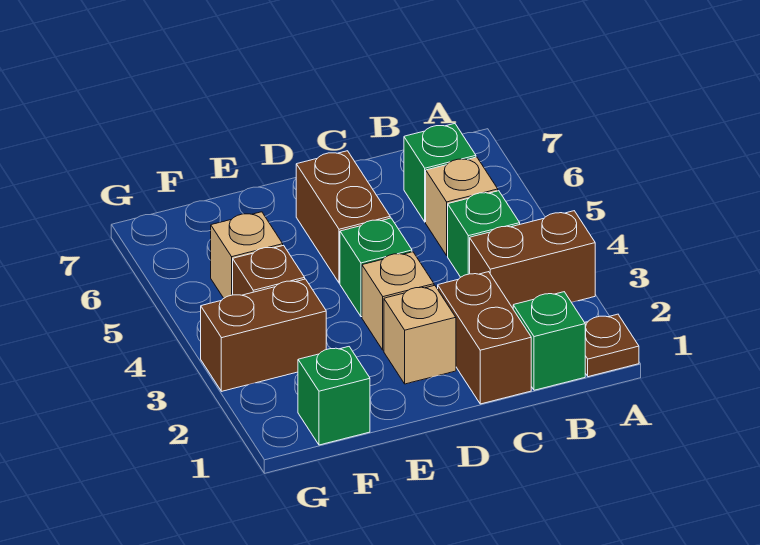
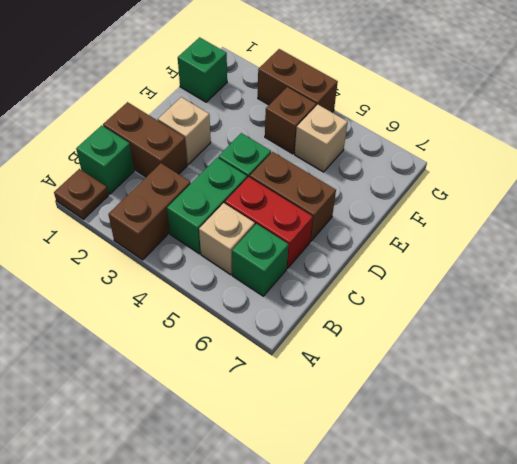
green brick B4 level 1 -> green brick B4:C4 level 1
none -> red brick C5:C6 level 1
tan brick D3 level 1 -> none
brown brick F3:G3 level 1 -> brown brick G3:G4 level 1

